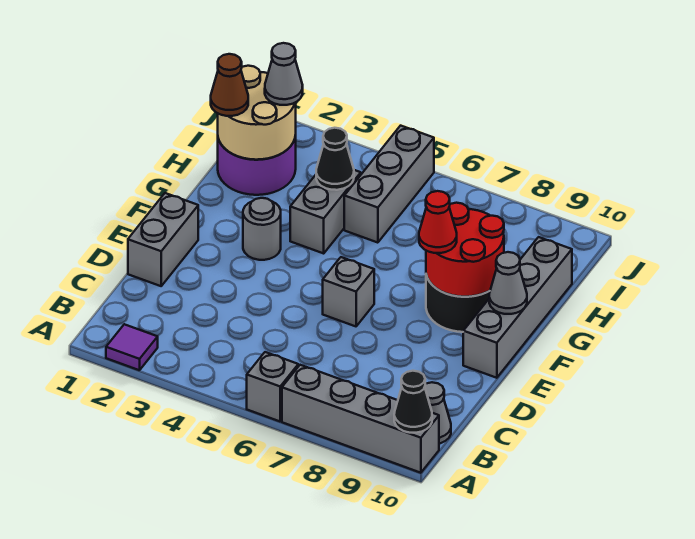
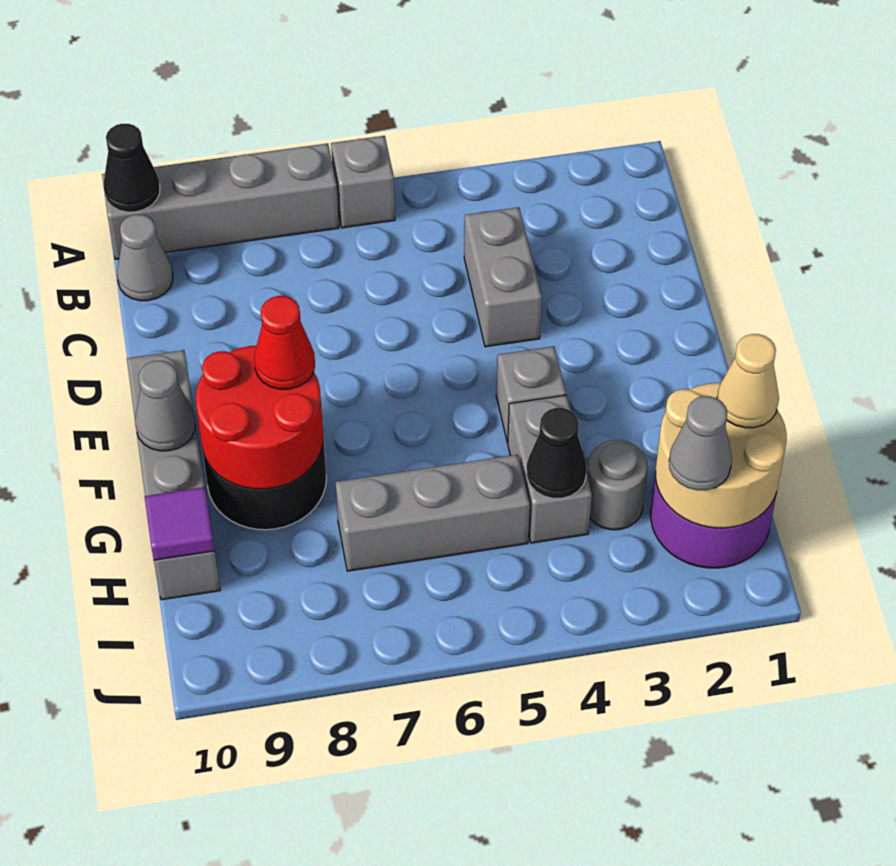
purple tile A2 level 1 -> purple tile H10 level 2
grey brick D1:E1 level 1 -> grey brick C4:D4 level 1
grey brick E6 level 1 -> grey brick F4 level 1
grey round brick F3 level 1 -> grey round brick H3 level 1
brown cone H1 level 3 -> tan cone H1 level 3
grey brick H5:J5 level 1 -> grey brick H5:H7 level 1

